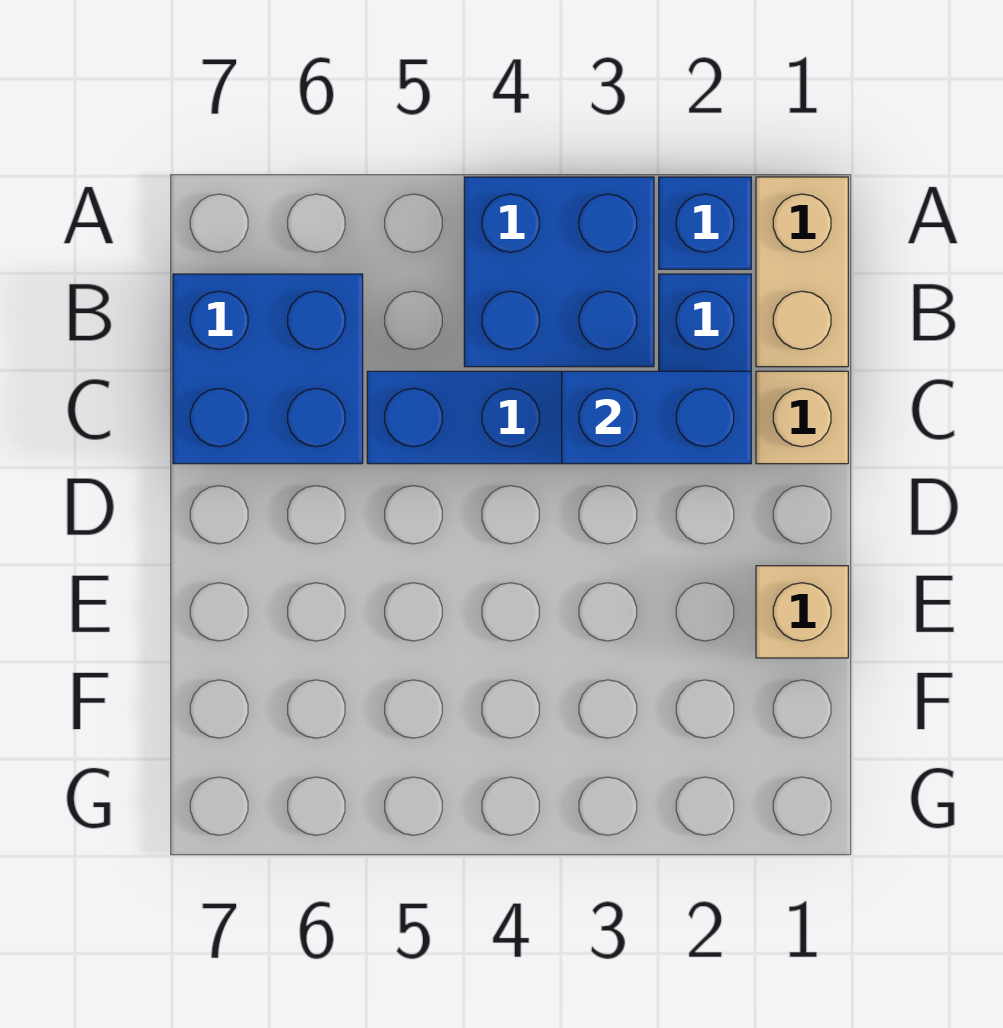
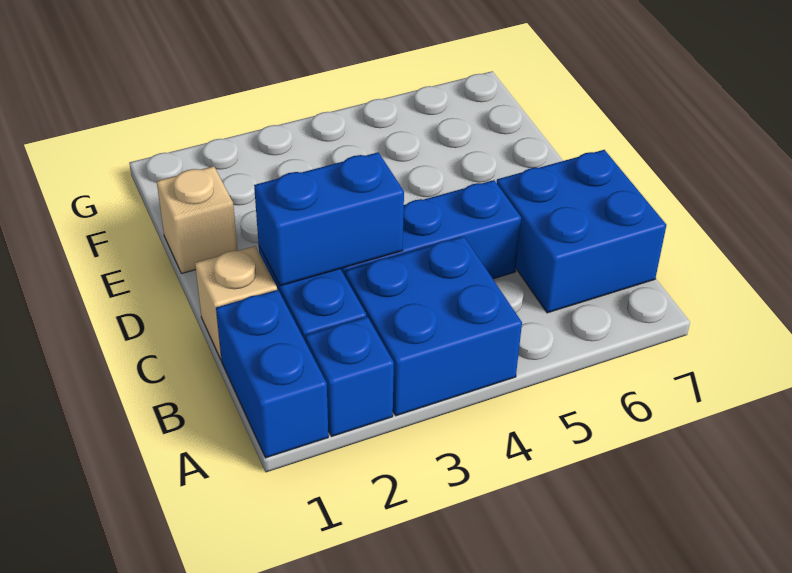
tan brick A1:B1 level 1 -> blue brick A1:B1 level 1

